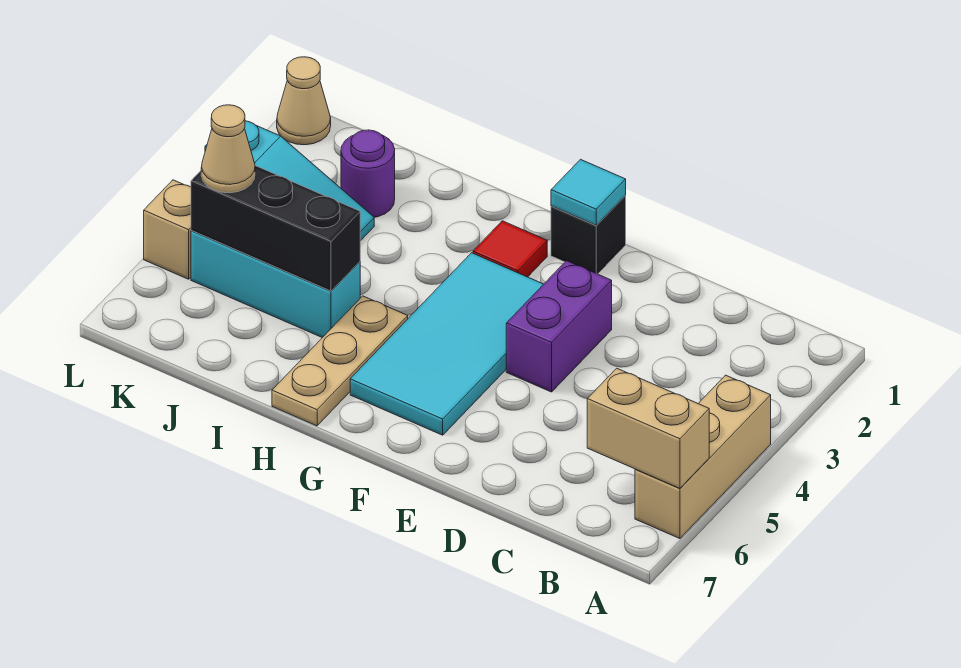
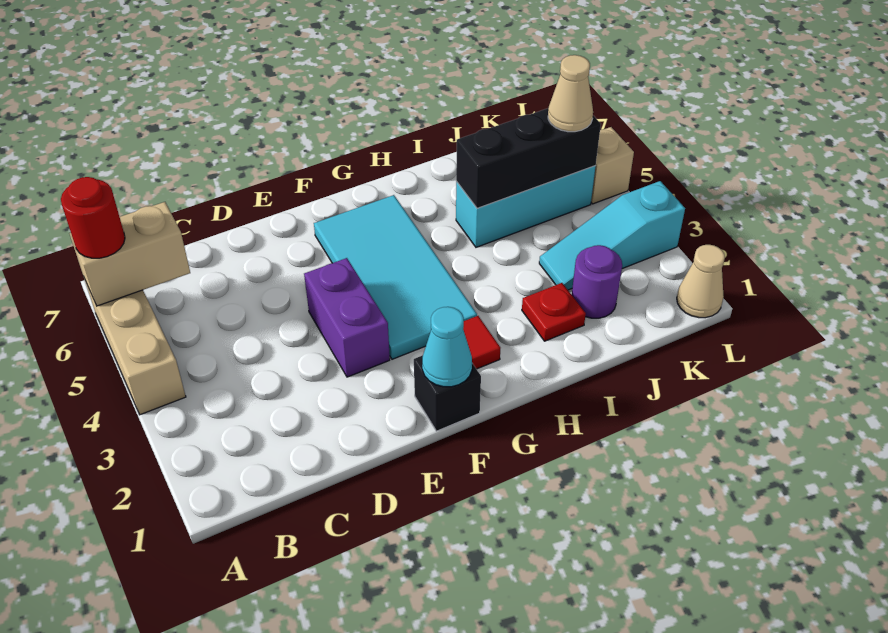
none -> red round brick A6 level 3
cyan tile F1 level 2 -> cyan cone F1 level 2
tan plate H5:H7 level 1 -> none
none -> red plate I2 level 1

